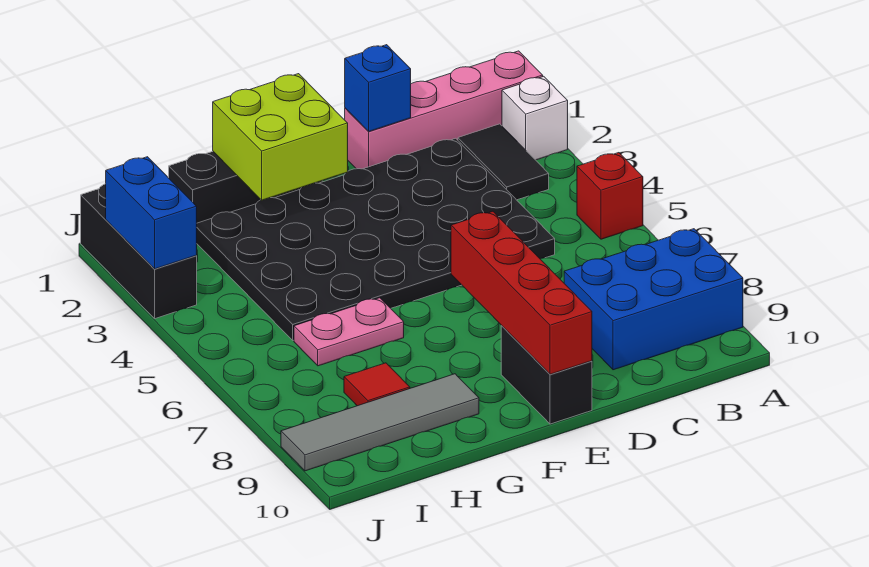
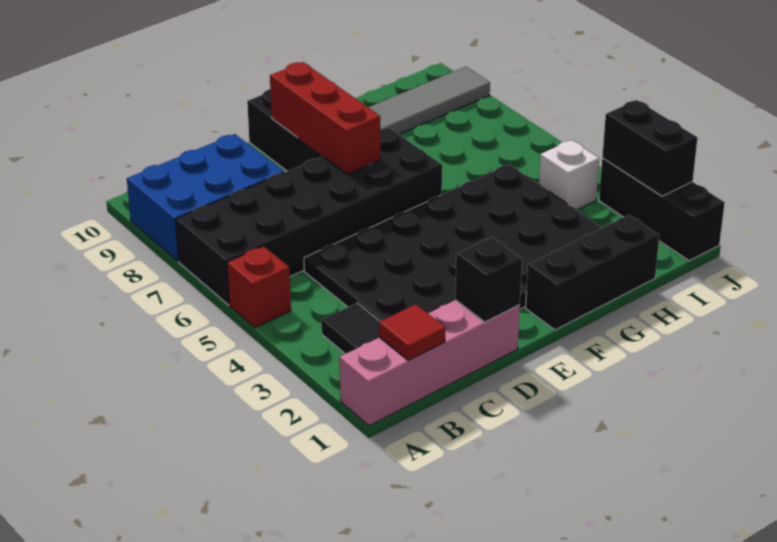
white brick A2 level 1 -> white brick I4 level 1
none -> black brick A6:F7 level 1
blue brick D1 level 2 -> black brick D1 level 2
red brick E7:E10 level 2 -> red brick E7:E9 level 2
lime brick F1:G2 level 2 -> none
pink plate G6:H6 level 1 -> none
red tile H8 level 1 -> red tile B1 level 2
blue brick J2:J3 level 2 -> black brick J2:J3 level 2

